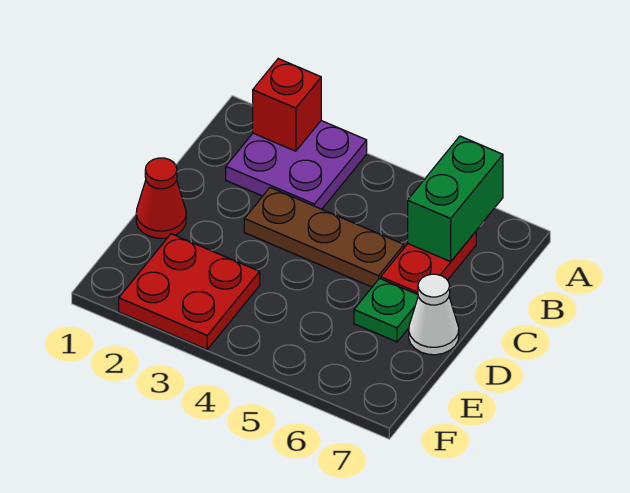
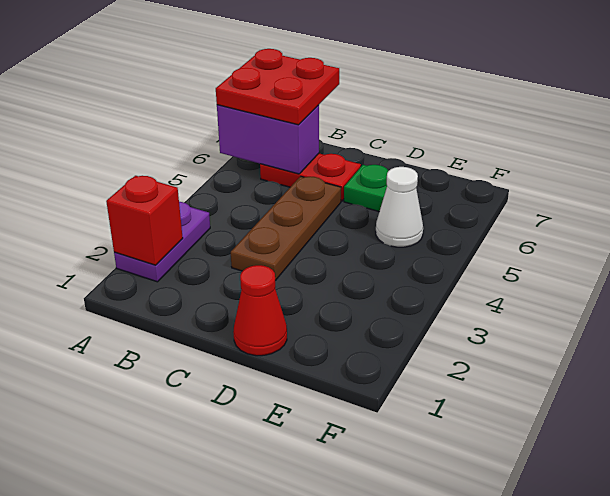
purple plate A2:B3 level 1 -> purple plate A2:A3 level 1
green brick A6:B6 level 2 -> purple brick A6:B6 level 2
white cone D7 level 1 -> white cone E5 level 1
red plate E2:F3 level 1 -> red plate A6:B7 level 3

